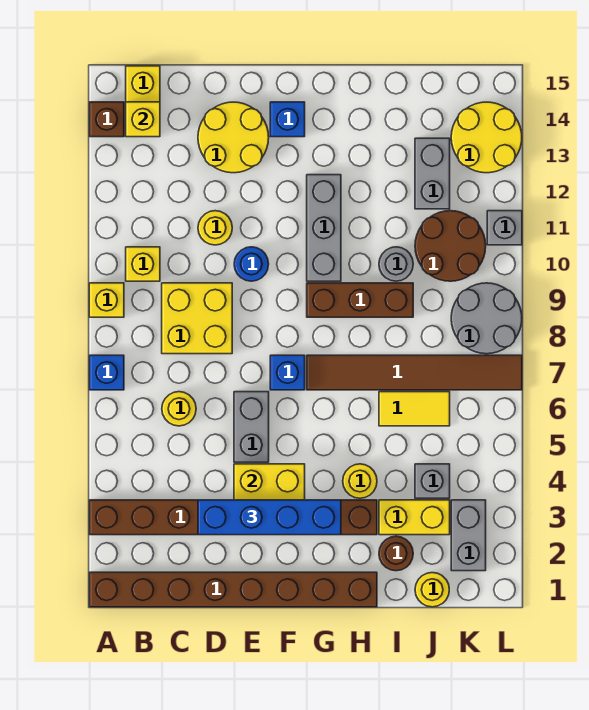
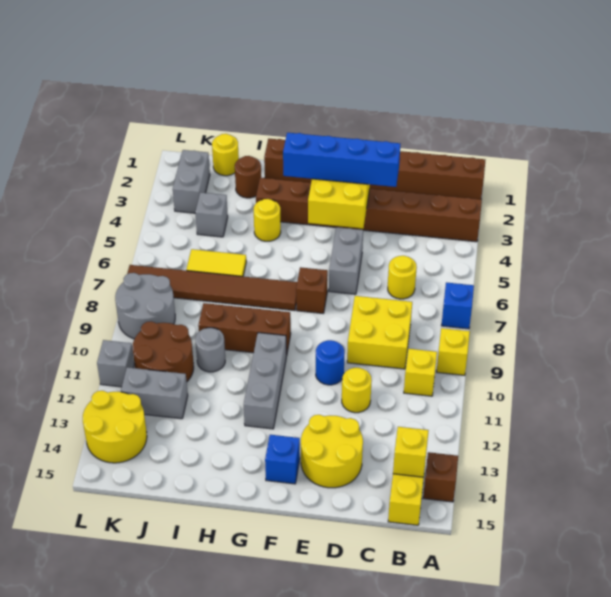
blue brick F7 level 1 -> brown brick F7 level 1
yellow brick I3:J3 level 1 -> none
grey brick J12:J13 level 1 -> grey brick J12:K12 level 1

